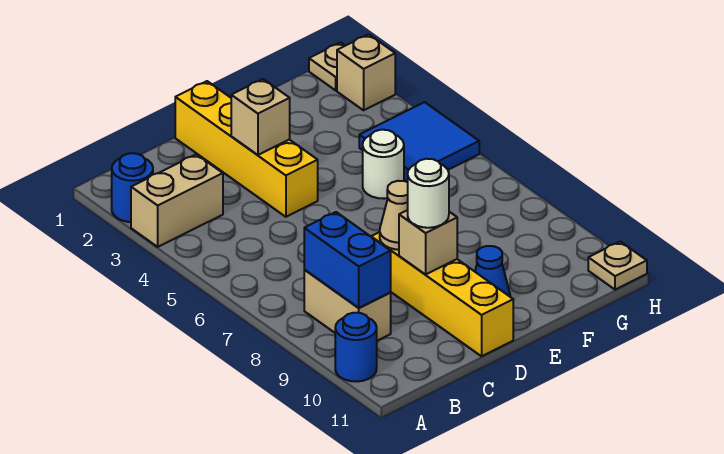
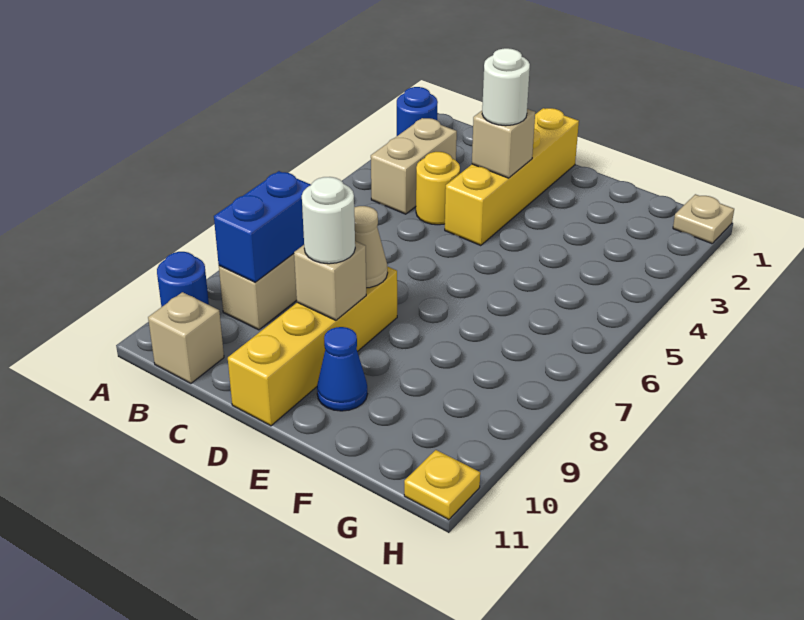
tan brick A3:B3 level 1 -> tan brick B3:B4 level 1
none -> yellow round brick C4 level 1
white round brick F5 level 1 -> white round brick D3 level 3
blue tile G4:H5 level 1 -> none
tan brick H2 level 1 -> tan brick B11 level 1
tan plate H11 level 1 -> yellow plate H11 level 1

